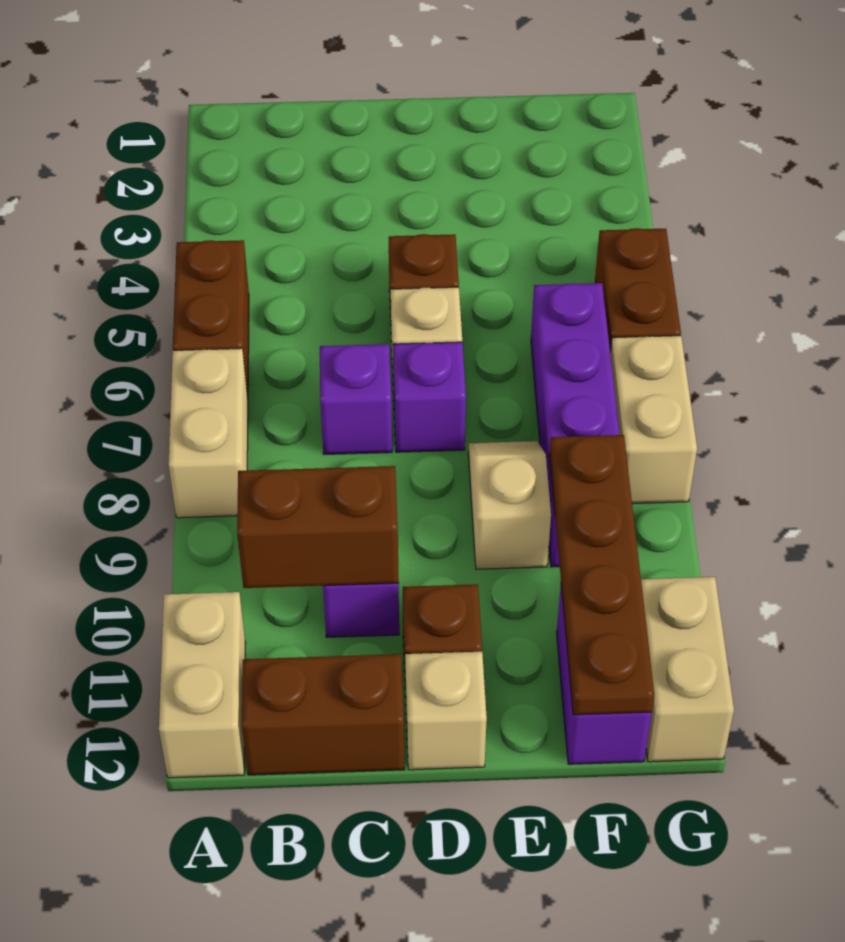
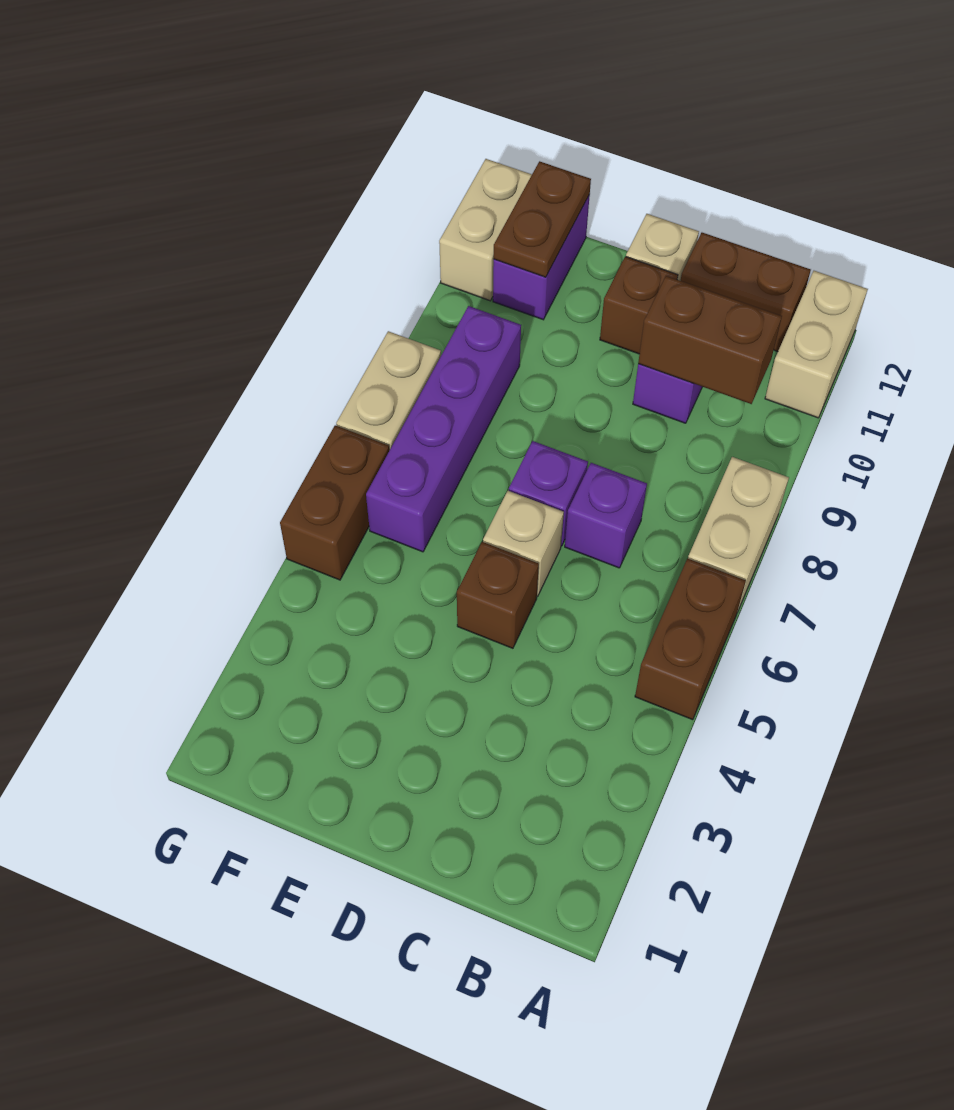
tan slope E8:E9 level 1 top 9 -> none
brown plate F9:F12 level 2 -> brown plate F11:F12 level 2

